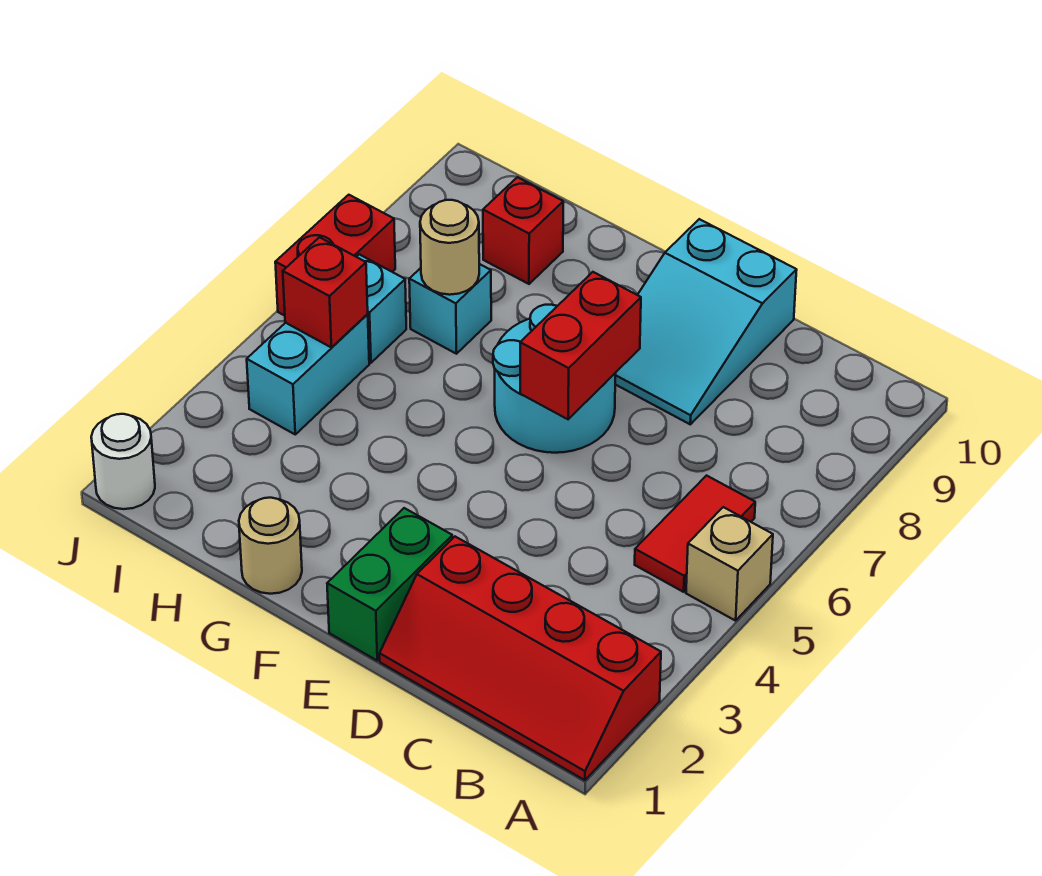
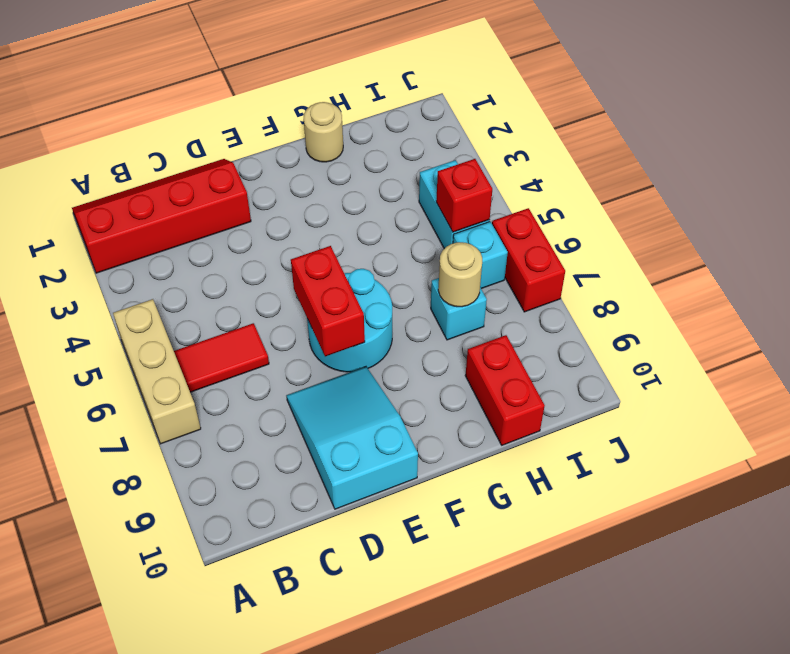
tan brick A5 level 1 -> tan brick A5:A7 level 1
red tile B5:B6 level 1 -> red tile B6:C6 level 1
green brick E1:E2 level 1 -> none
red brick H9 level 1 -> red brick H9:H10 level 1
white round brick J1 level 1 -> none

